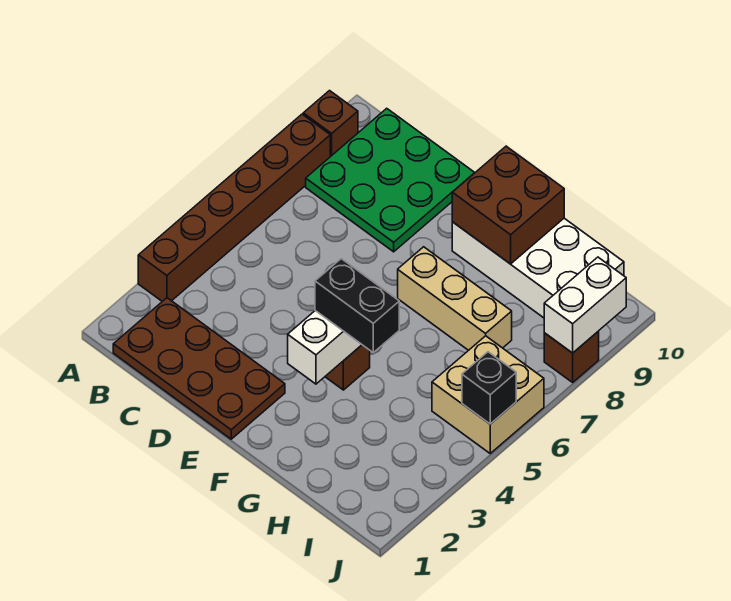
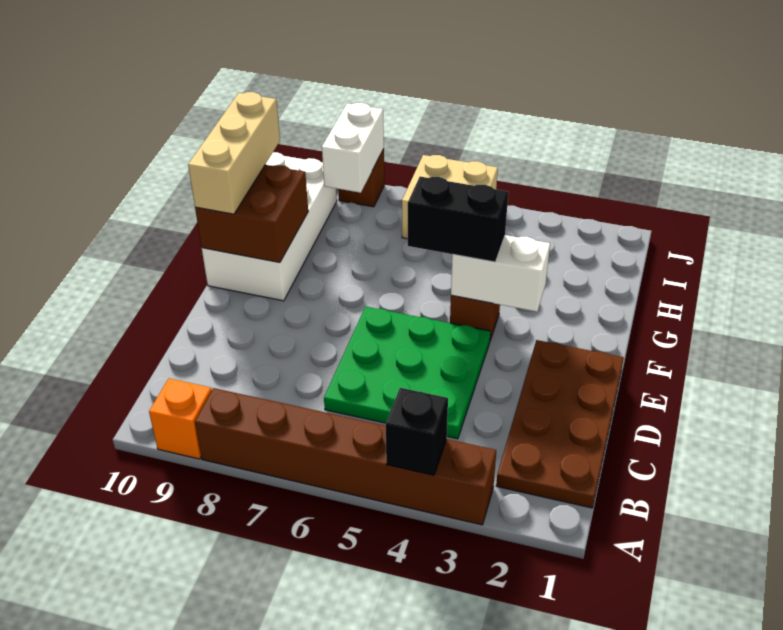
brown brick A9 level 1 -> orange brick A9 level 1
green plate B8:D10 level 1 -> green plate C4:E6 level 1
black brick F4:G4 level 3 -> black brick F4:F5 level 3
tan brick F7:H7 level 1 -> tan brick F10:H10 level 3
black brick J5 level 2 -> black brick A4 level 2
white brick J8:J9 level 2 -> white brick I8:J8 level 2

